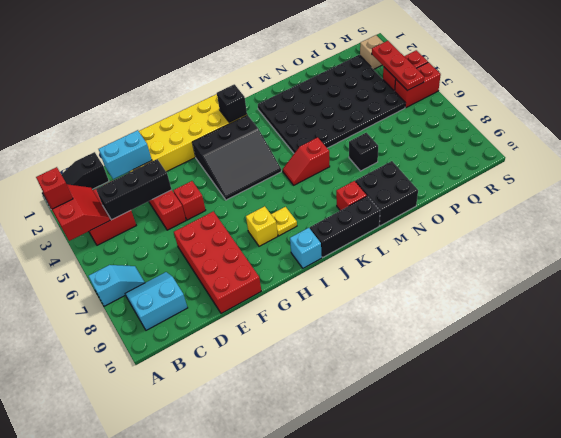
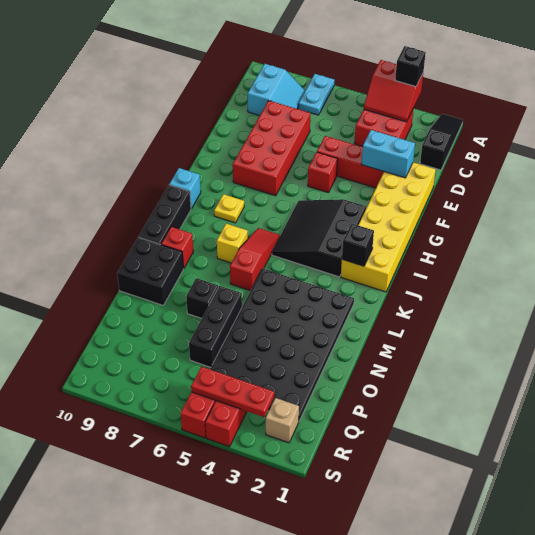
red brick A3 level 3 -> black brick A3 level 3
cyan slope A7:B7 level 1 top A -> cyan plate A7:B7 level 1
black brick C4:E4 level 2 -> black brick N6:P6 level 1
cyan brick D2:E2 level 2 -> cyan brick E2:E3 level 2
red brick E7:F10 level 1 -> red brick D7:G8 level 1
yellow brick H8 level 1 -> yellow brick K7 level 1
red slope K6:L6 level 1 top L -> red slope J6:L6 level 1 top L

